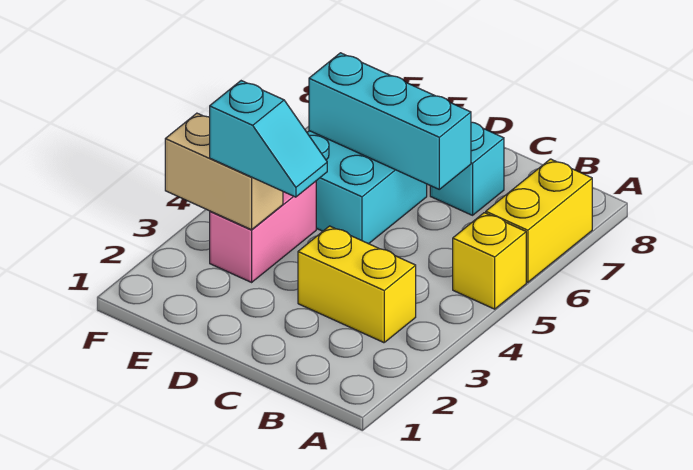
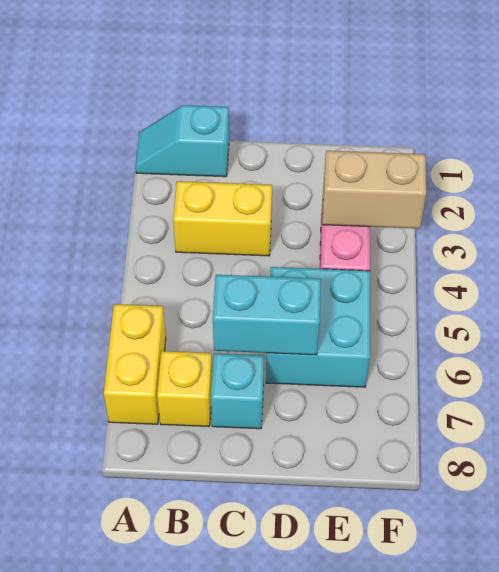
yellow brick A5 level 1 -> yellow brick B7 level 1
cyan brick C6:E6 level 2 -> cyan brick C6:D6 level 2
cyan slope D3:E3 level 3 top E -> cyan slope A1:B1 level 1 top B

